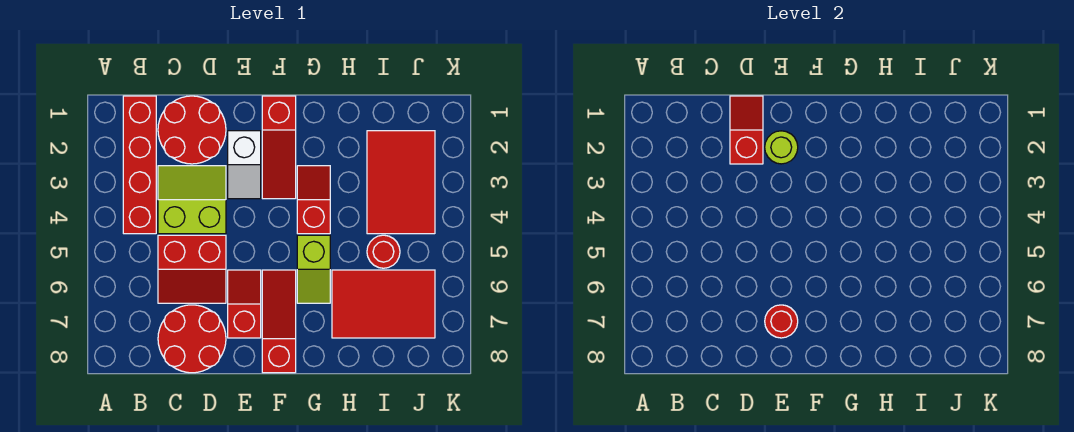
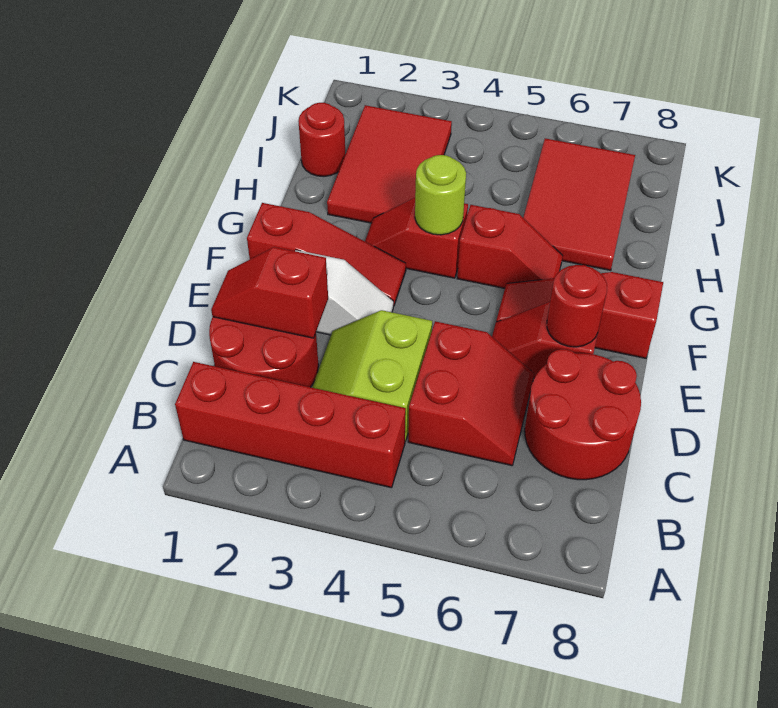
lime round brick E2 level 2 -> lime round brick G4 level 2
lime slope G5:G6 level 1 top 5 -> red slope G5:G6 level 1 top 5
red tile I2:J4 level 1 -> red tile H2:J3 level 1
red round brick I5 level 1 -> red round brick I1 level 1

